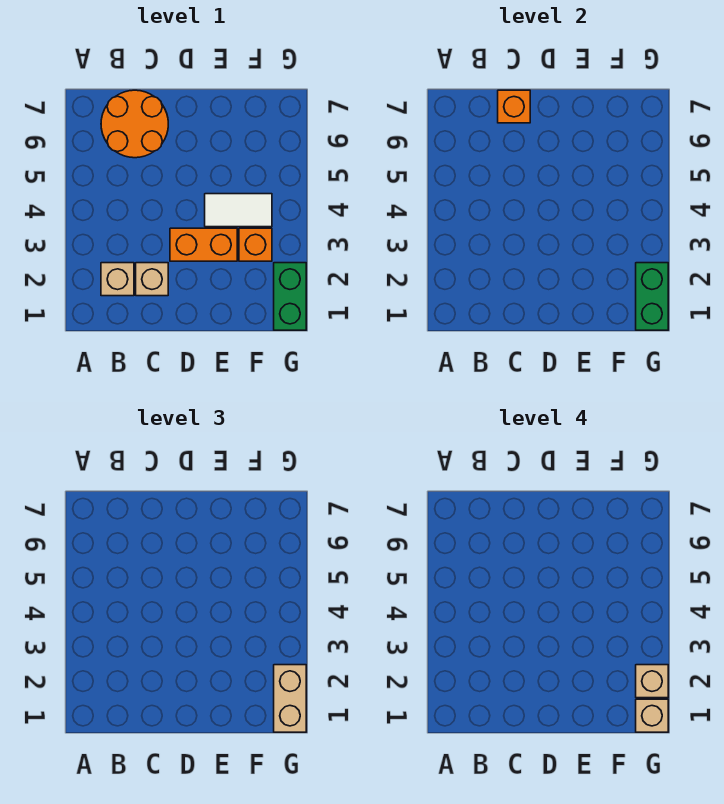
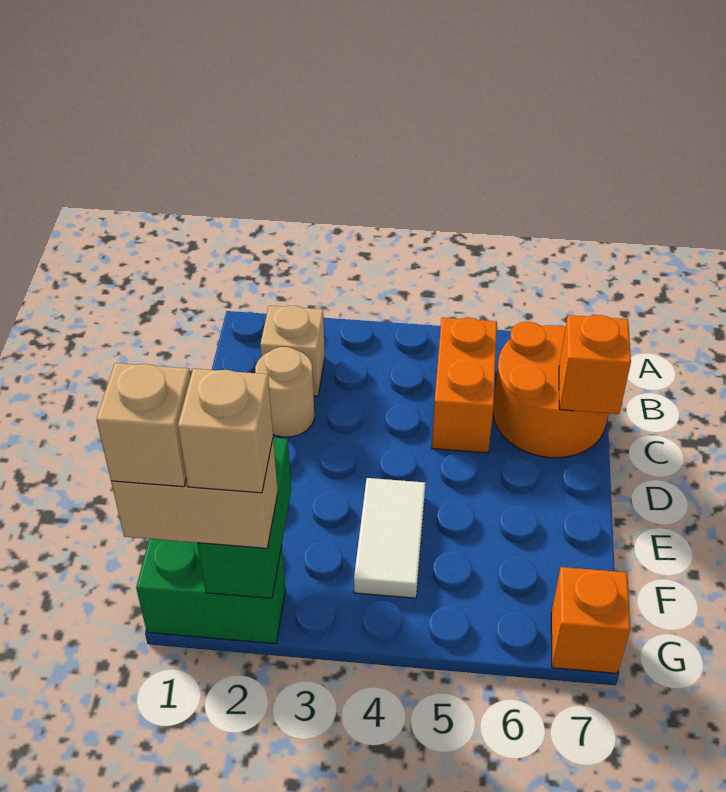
tan brick C2 level 1 -> tan round brick C2 level 1
orange brick D3:E3 level 1 -> orange brick B5:C5 level 1
orange brick F3 level 1 -> orange brick G7 level 1
green brick G1:G2 level 2 -> green brick F2:G2 level 2

